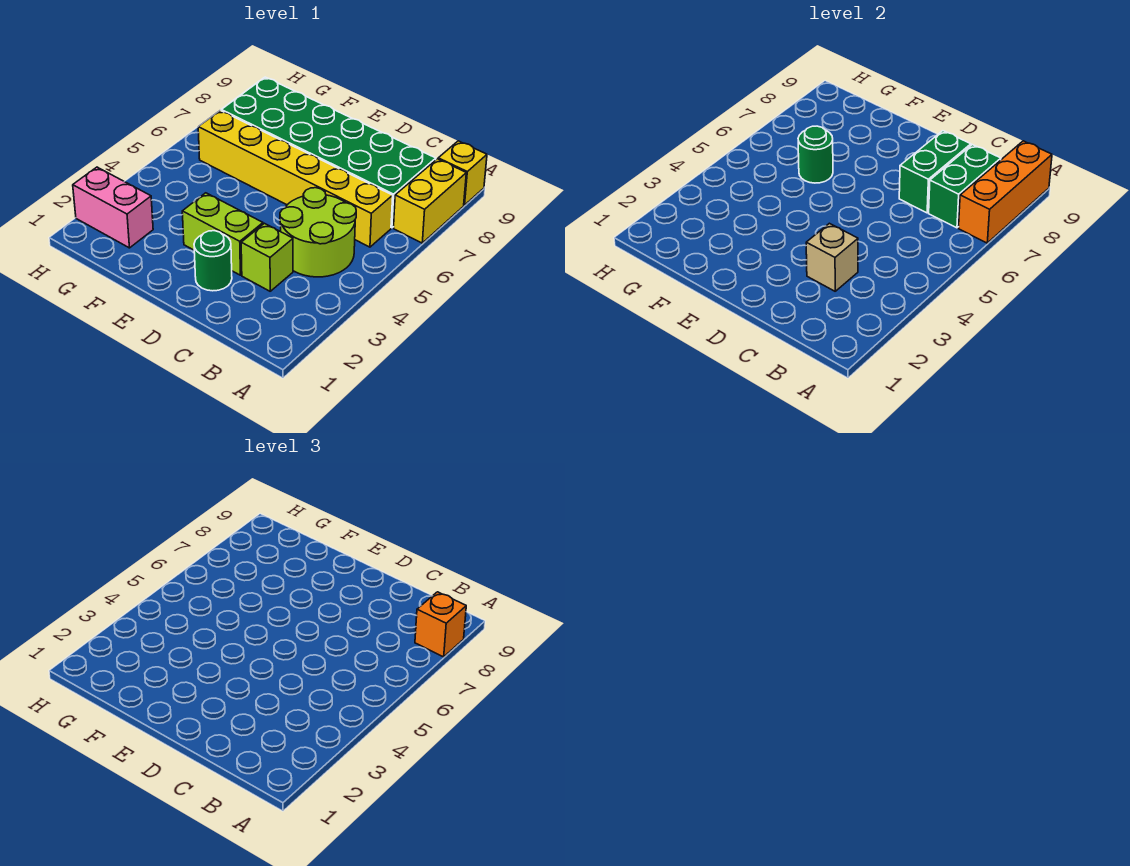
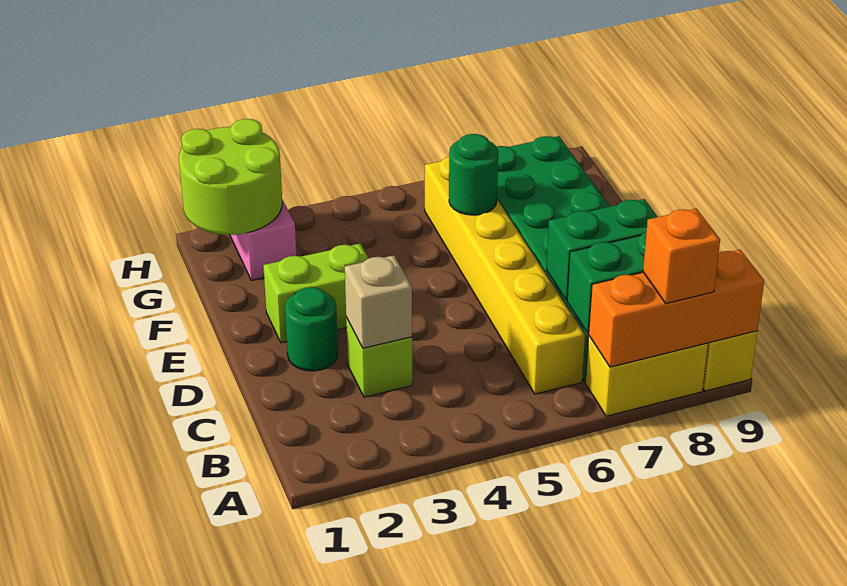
lime round brick B4:C5 level 1 -> lime round brick G1:H2 level 2
lime brick D3:E3 level 1 -> lime brick E2:E3 level 1

